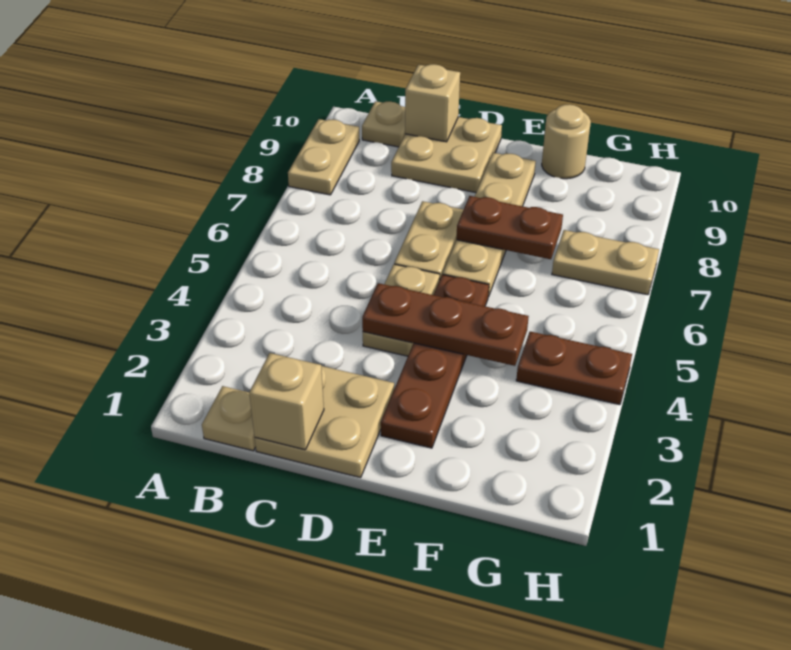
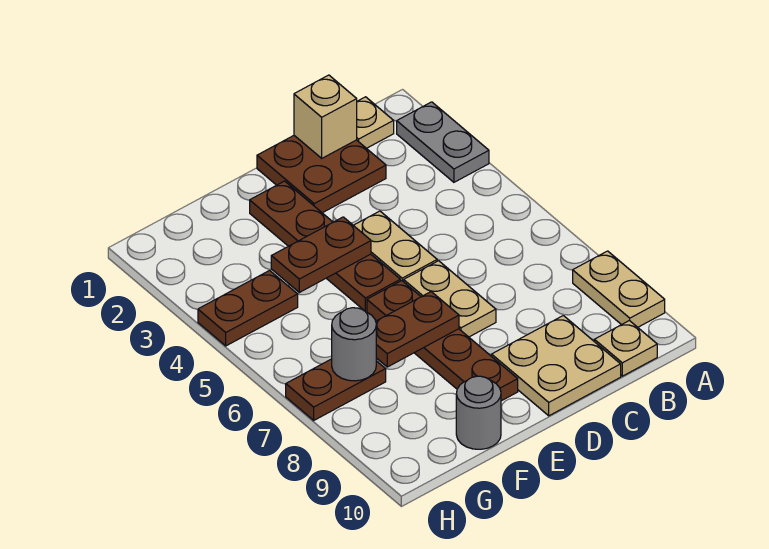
none -> grey plate A2:A3 level 1
tan plate C1:D2 level 1 -> brown plate C1:D2 level 1
tan brick C10 level 2 -> none
brown plate D4:F4 level 2 -> brown plate E4:F4 level 2
tan plate E6:E9 level 1 -> brown plate E6:E9 level 1
tan round brick F10 level 1 -> grey round brick F10 level 1
tan plate G7:H7 level 1 -> brown plate G7:H7 level 1
none -> grey round brick G7 level 2

